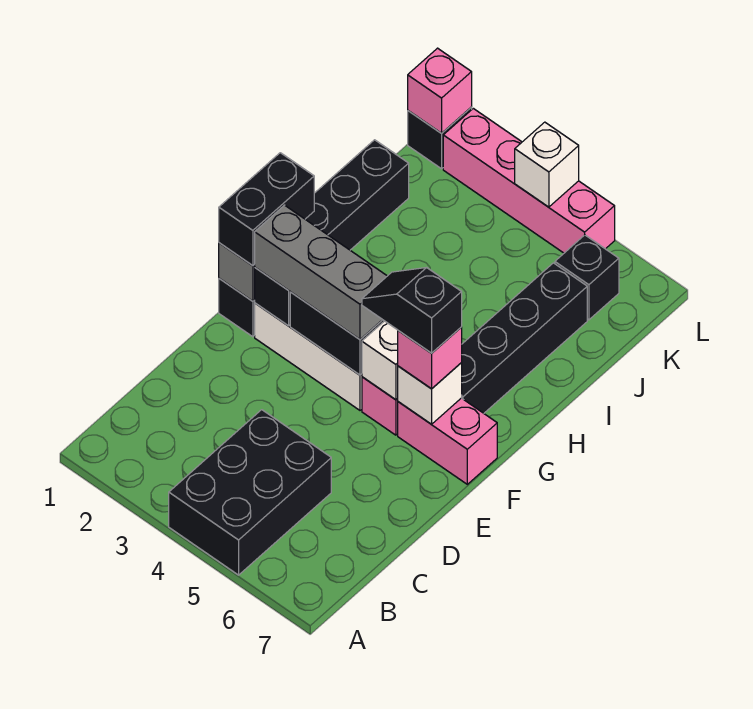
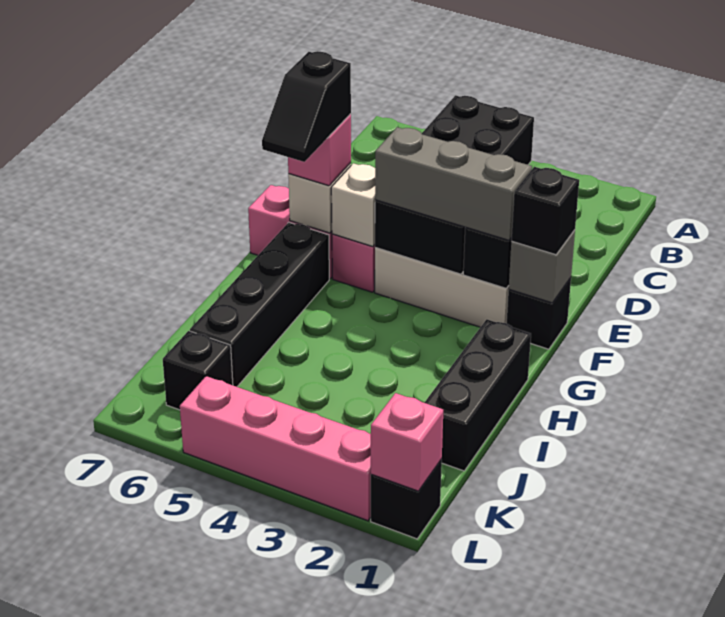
black brick F1:G1 level 3 -> black brick F1 level 3
black slope F5:F6 level 4 top 6 -> black slope F6:G6 level 4 top F
white brick L4 level 2 -> none

